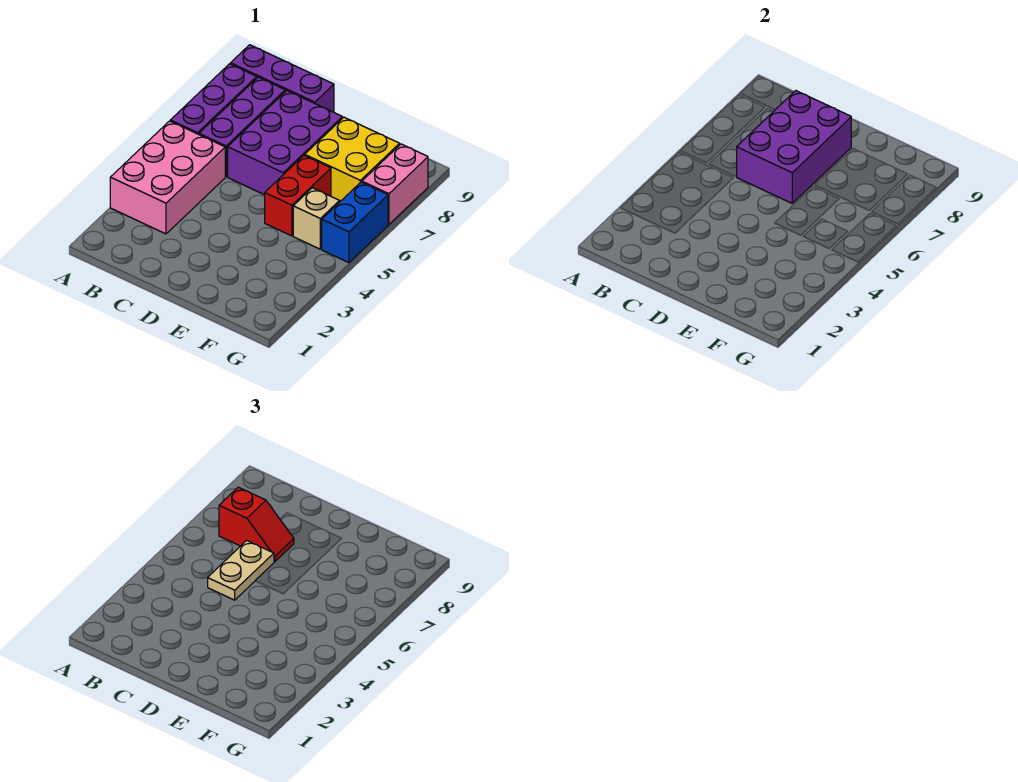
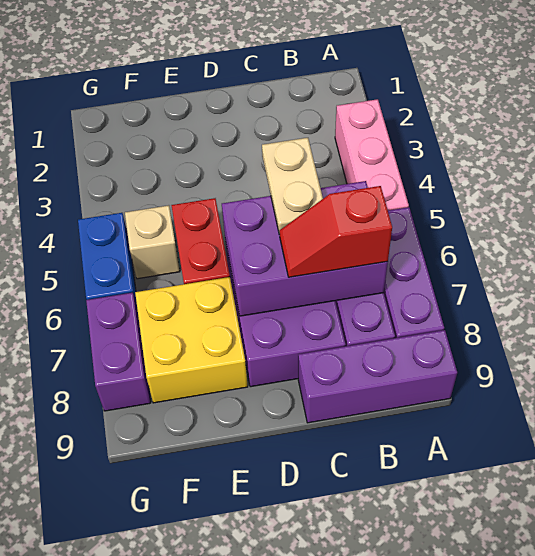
pink brick A3:B5 level 1 -> pink brick A3:A5 level 1
purple brick C6:D8 level 2 -> purple brick B6:D7 level 2
pink brick G7:G8 level 1 -> purple brick G7:G8 level 1

